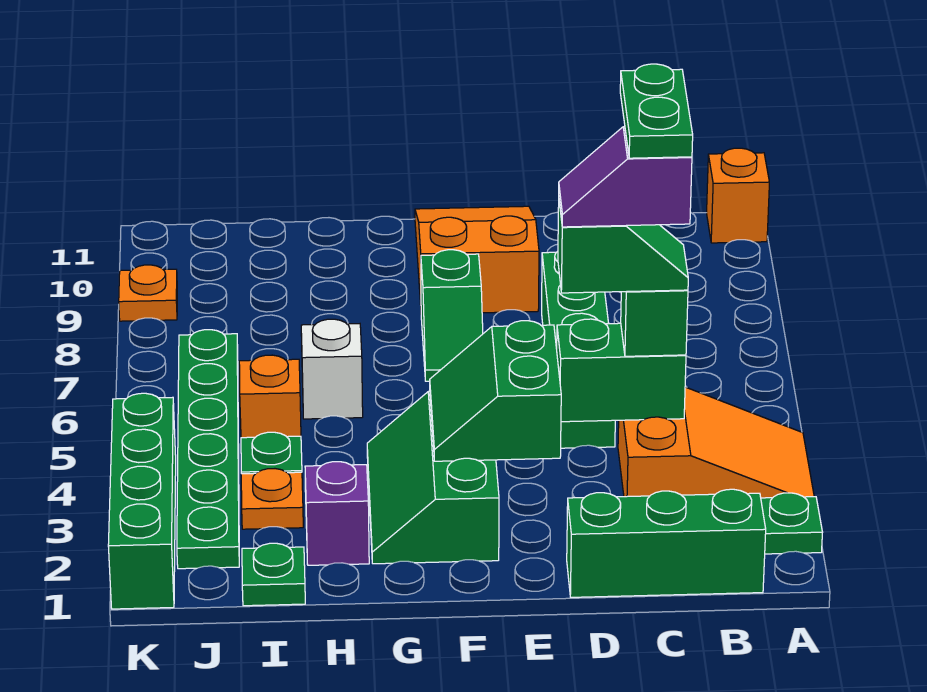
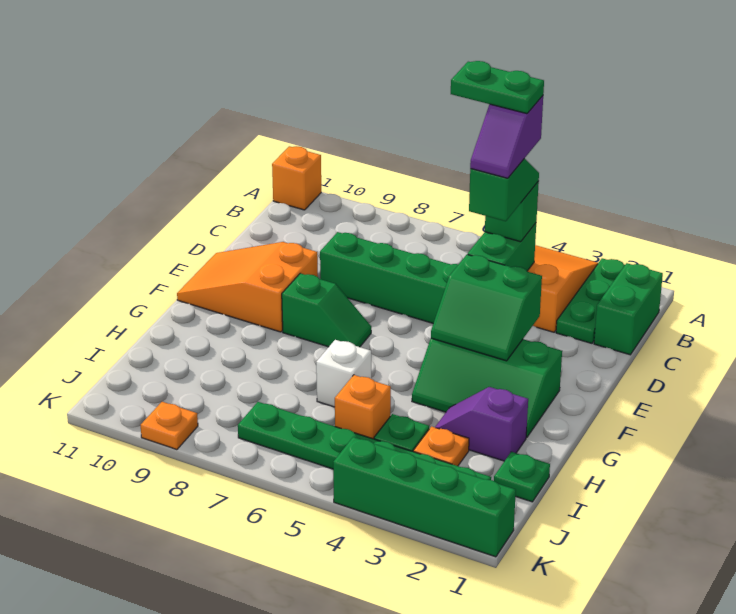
green brick B1:D1 level 1 -> green brick B1:C1 level 1

